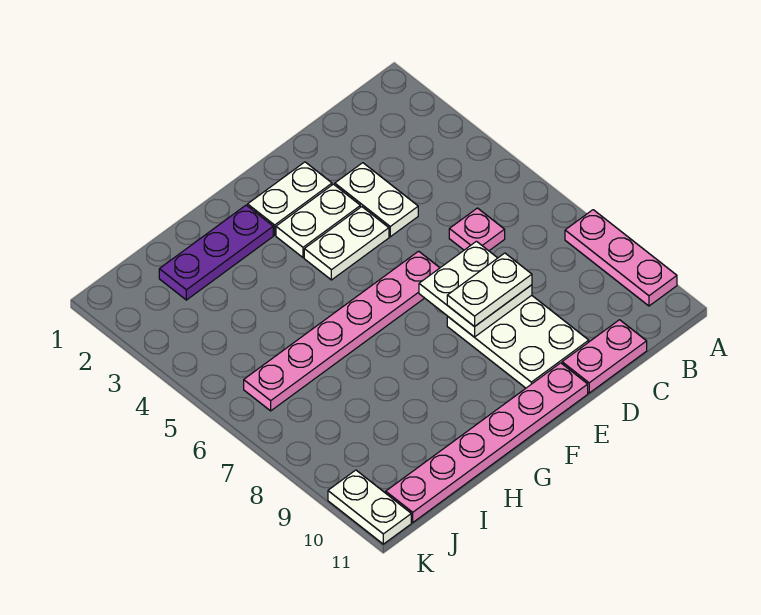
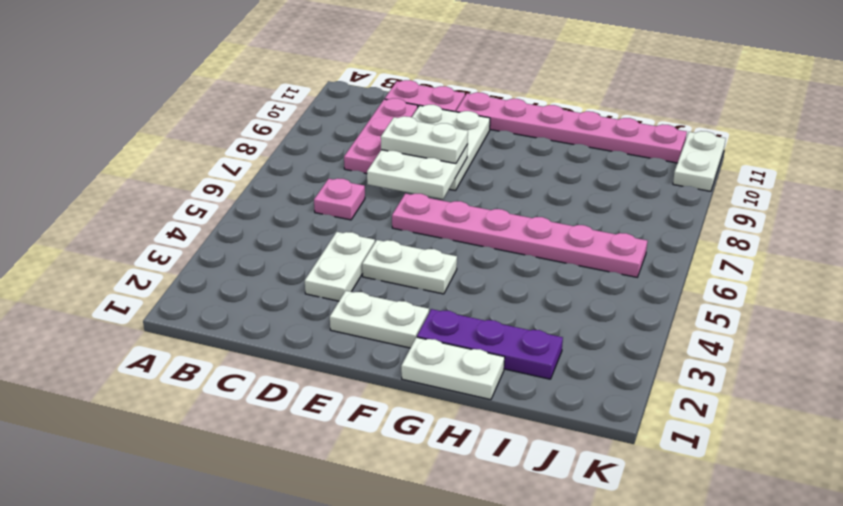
pink plate A8:A10 level 1 -> pink plate C8:C10 level 1
white plate E3:F3 level 1 -> white plate G1:H1 level 1

